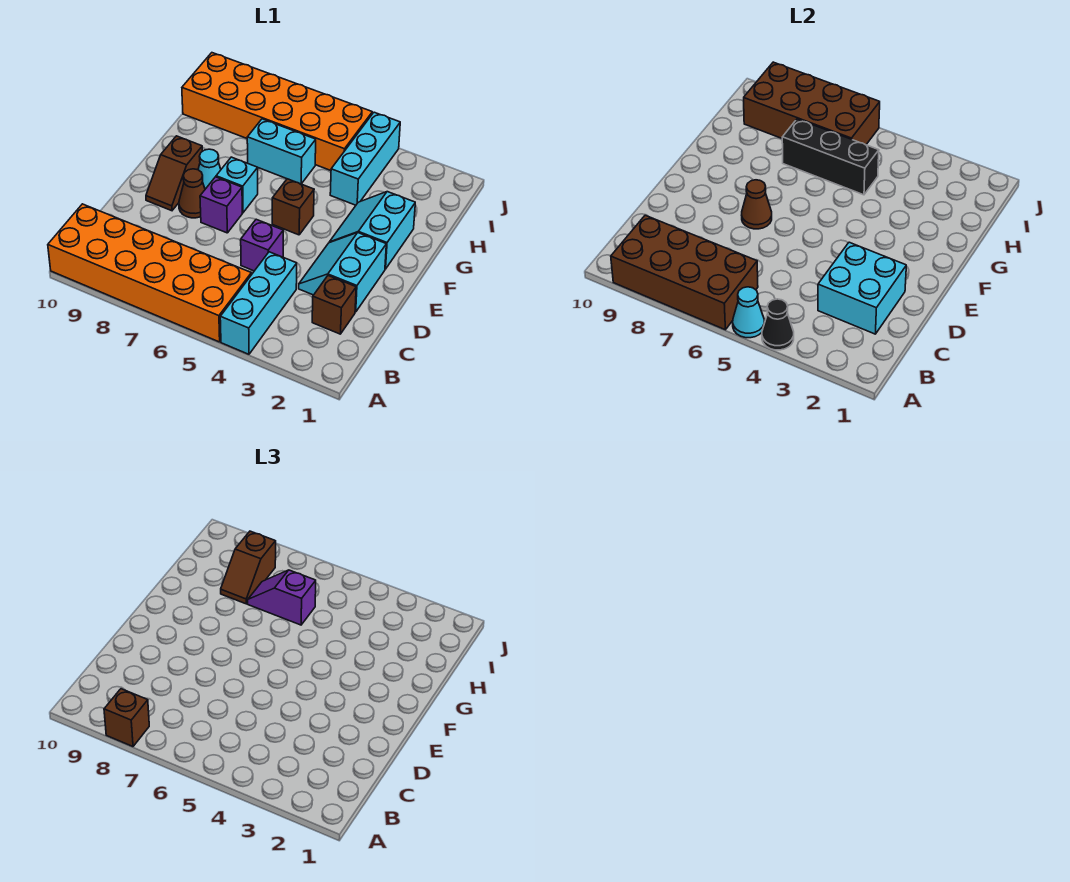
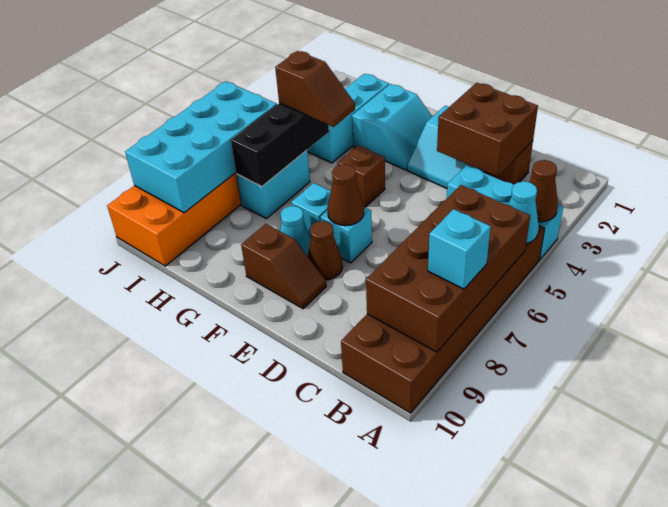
black cone A4 level 2 -> brown cone A4 level 2
orange brick A5:B10 level 1 -> brown brick A5:B10 level 1
brown brick A8 level 3 -> cyan brick A8 level 3
cyan brick C2:D3 level 2 -> brown brick C2:D3 level 2
purple brick D5 level 1 -> none
purple brick E7 level 1 -> cyan brick E7 level 1
cyan slope F2:G3 level 1 top 2 -> cyan slope F2:G3 level 1 top G
cyan brick H4:J4 level 1 -> cyan brick H2:H4 level 1
purple slope H6:H7 level 3 top 6 -> none
brown slope H8:I8 level 3 top I -> brown slope G5:H5 level 3 top H
brown brick I6:J9 level 2 -> cyan brick I6:J9 level 2

